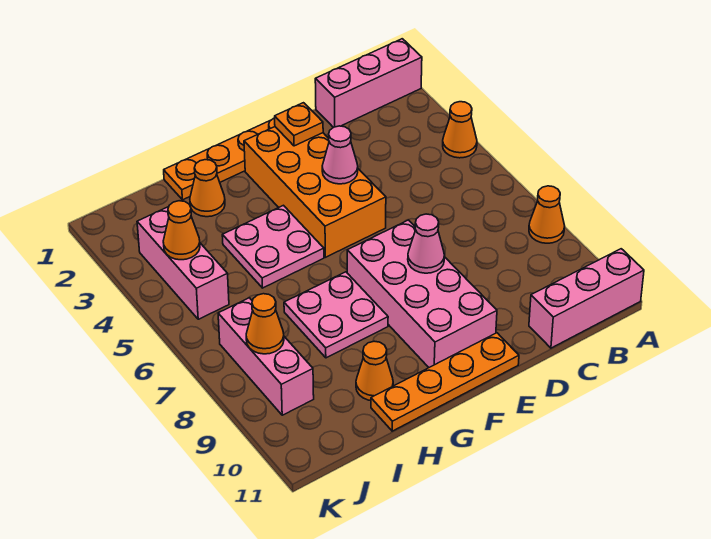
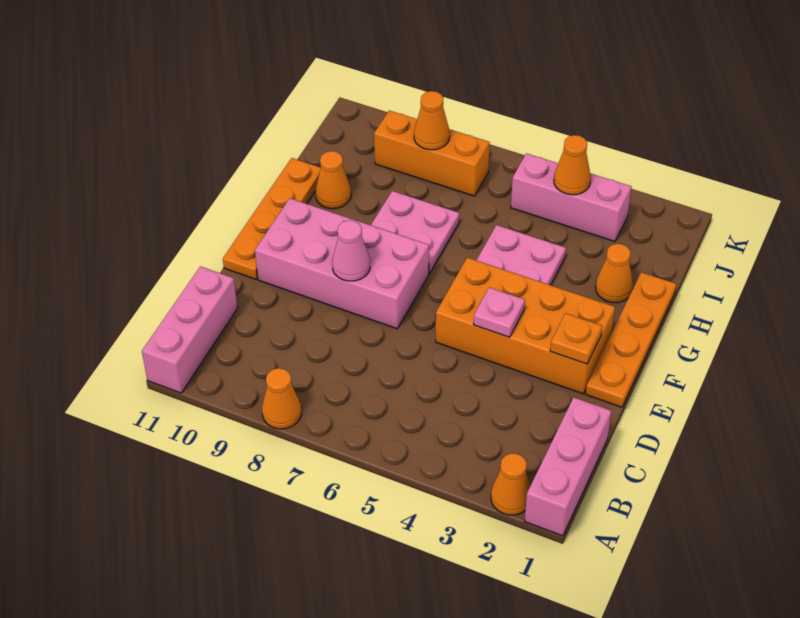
orange cone A4 level 1 -> orange cone A2 level 1
pink cone E4 level 2 -> pink plate E4 level 2
pink brick J7:J9 level 1 -> orange brick J7:J9 level 1

